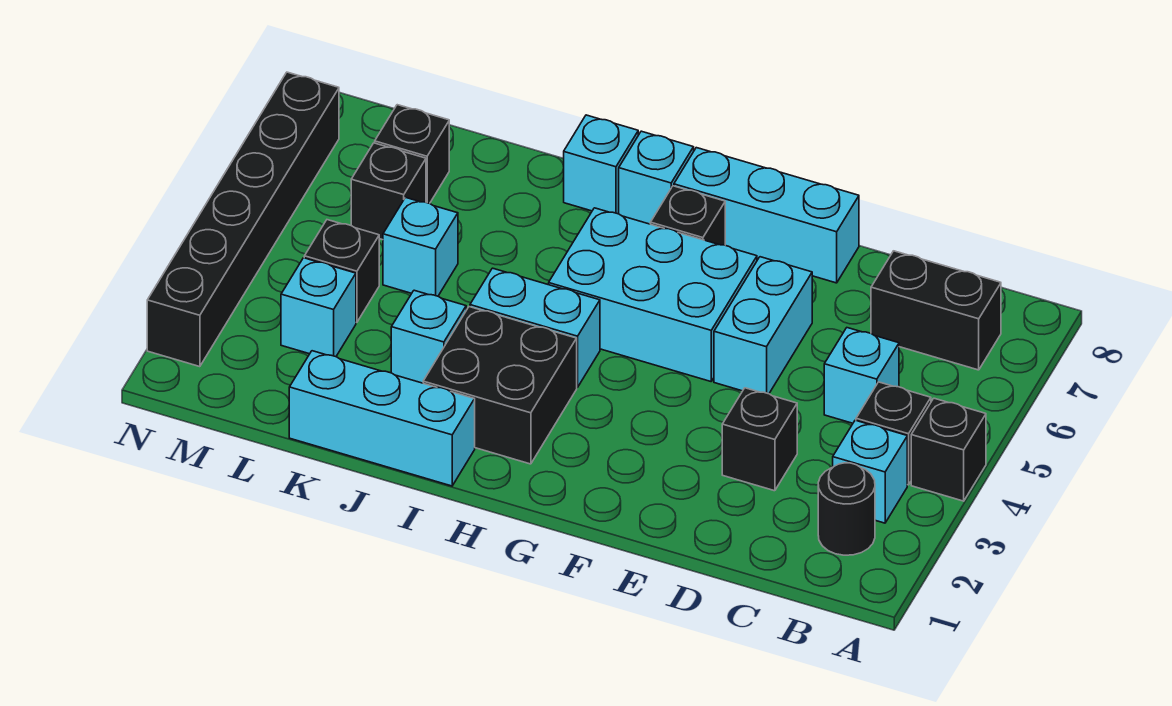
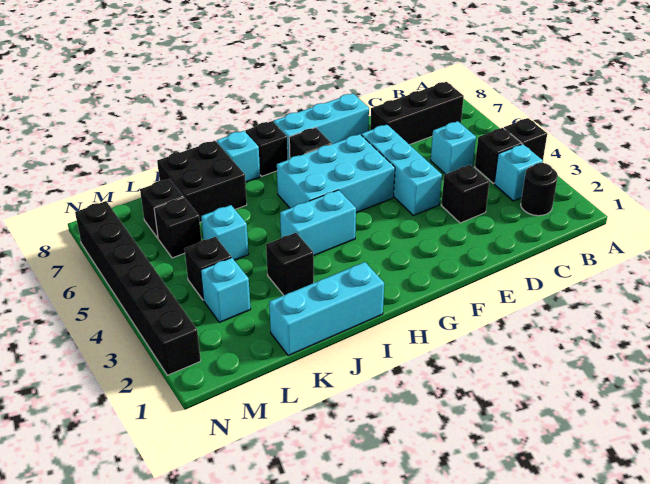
black brick B7:C7 level 1 -> black brick B7:D7 level 1
cyan brick E5:E6 level 1 -> cyan brick E4:E6 level 1
black brick H2:I3 level 1 -> black brick J7:K8 level 1
cyan brick H8 level 1 -> black brick H8 level 1
cyan brick J3 level 1 -> black brick J3 level 1

